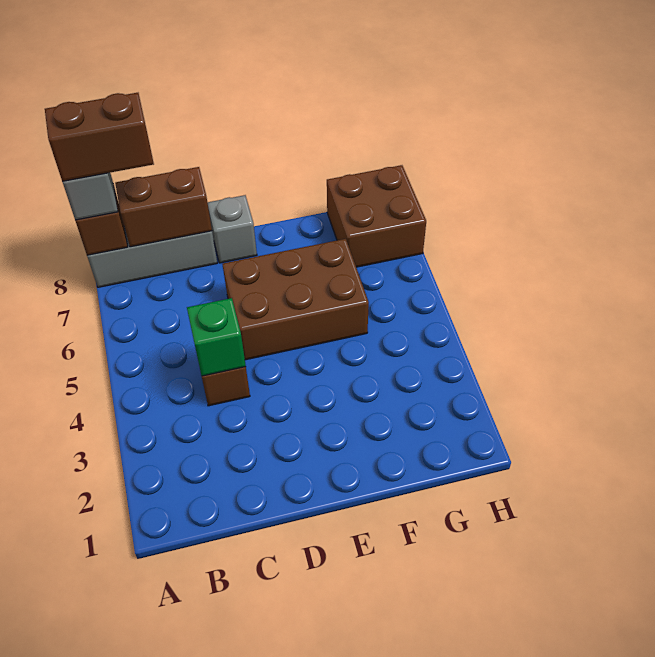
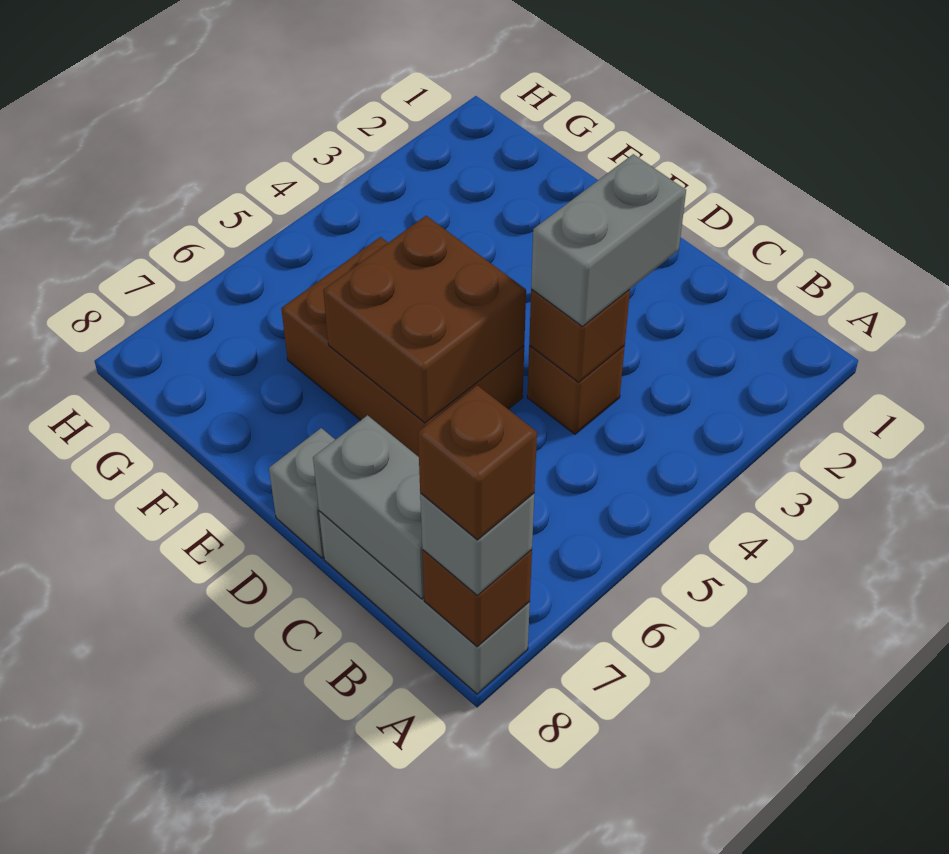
brown brick A8:B8 level 4 -> brown brick A8 level 4
brown brick B8:C8 level 2 -> grey brick B8:C8 level 2
none -> grey brick C3:C4 level 3
green brick C4 level 2 -> brown brick C4 level 2
brown brick G7:H8 level 1 -> brown brick D5:E6 level 2

